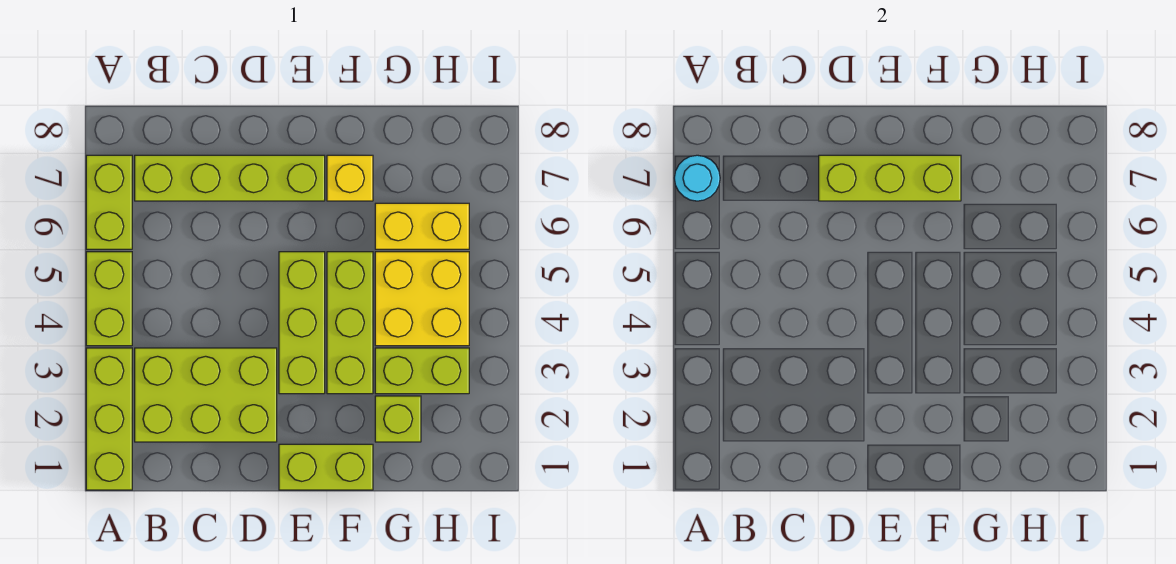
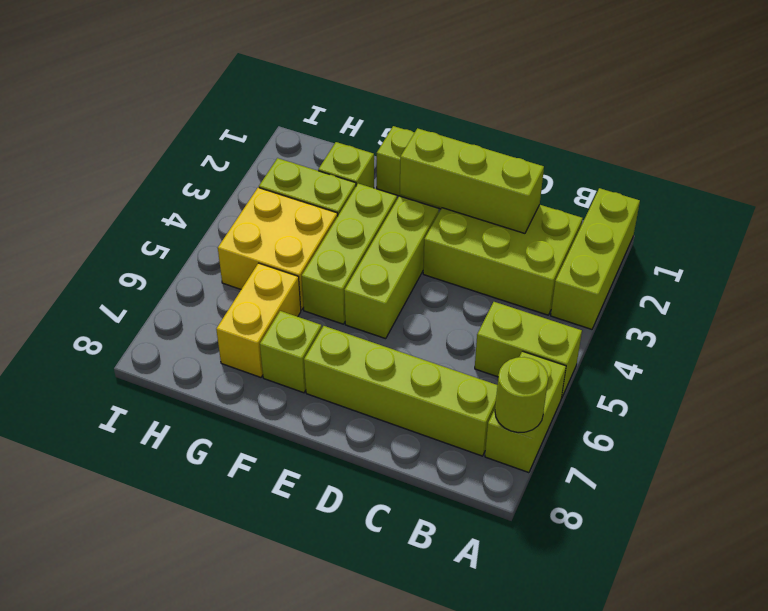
lime brick A4:A5 level 1 -> lime brick A5:B5 level 1
cyan round brick A7 level 2 -> lime round brick A7 level 2
lime brick D7:F7 level 2 -> lime brick C2:E2 level 2
yellow brick F7 level 1 -> lime brick F7 level 1
yellow brick G6:H6 level 1 -> yellow brick G6:G7 level 1

